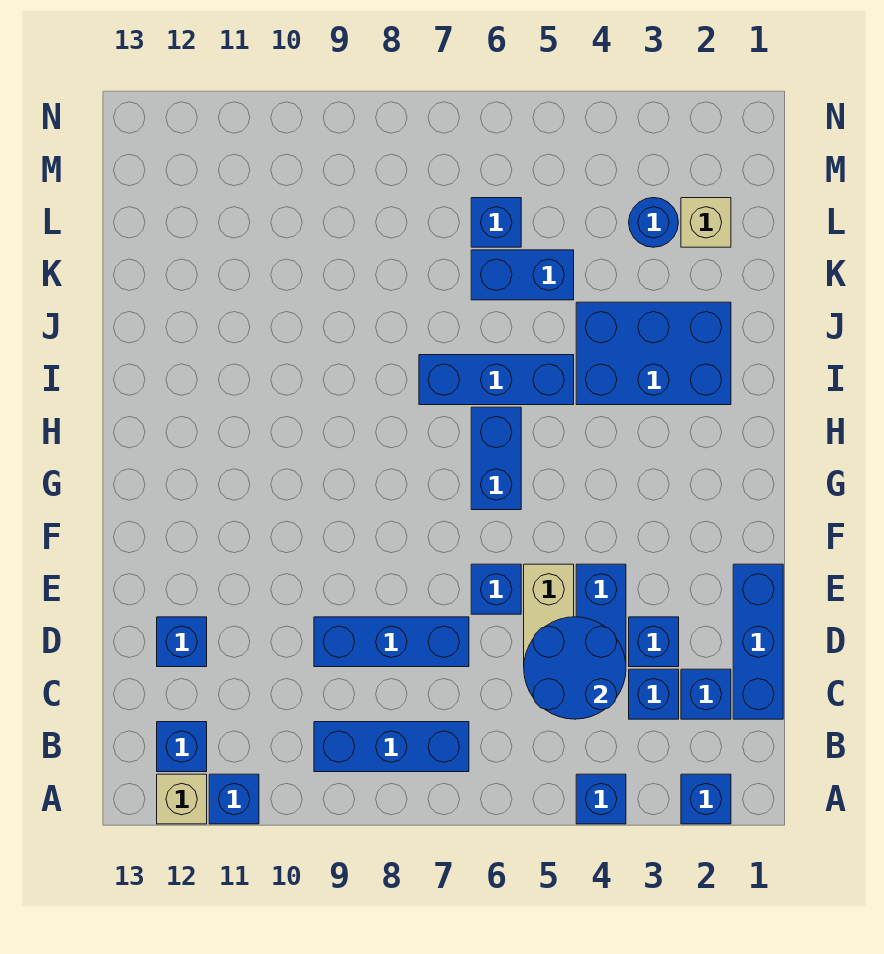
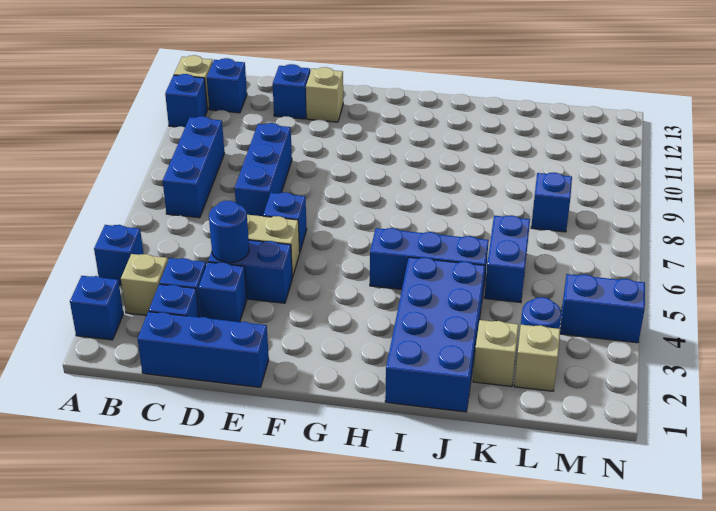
none -> tan brick B3 level 1
blue round brick C4:D5 level 2 -> blue round brick D4 level 2
none -> tan brick E12 level 1
blue brick G6:H6 level 1 -> blue brick M4:N4 level 1
blue brick I2:J4 level 1 -> blue brick I1:J4 level 1
blue brick I5:I7 level 1 -> blue brick H5:J5 level 1
none -> tan brick K2 level 1
blue brick L6 level 1 -> blue brick L8 level 1

